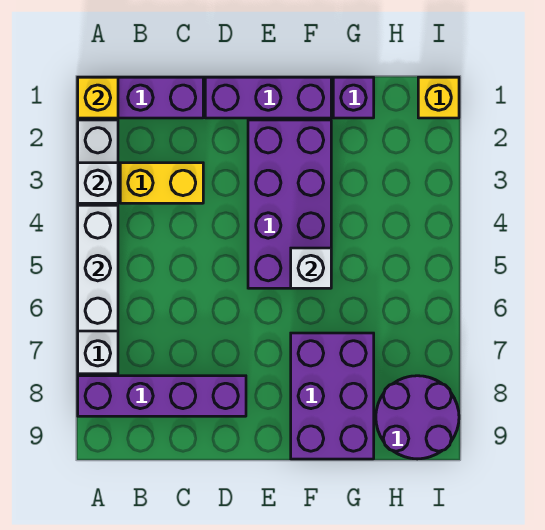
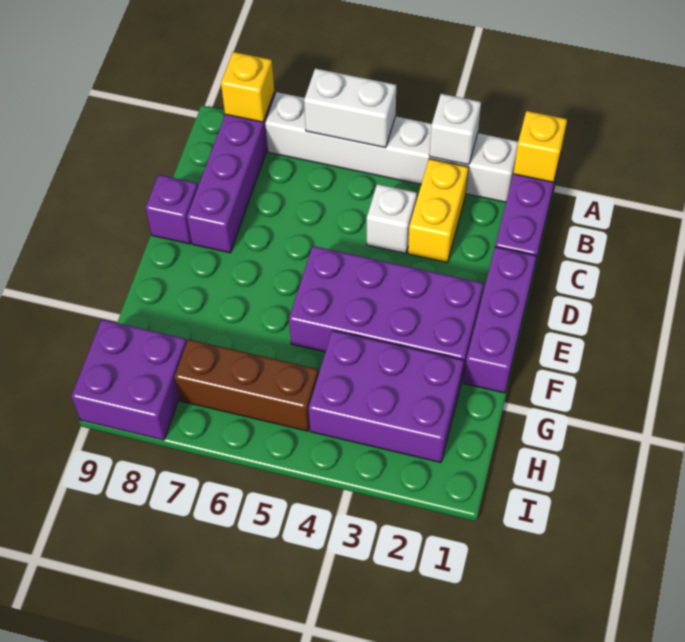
white brick A4:A6 level 2 -> white brick A5:A6 level 2
white brick F5 level 2 -> white brick C4 level 1
purple brick F7:G9 level 1 -> purple brick G2:H4 level 1
purple brick G1 level 1 -> purple brick D9 level 1
none -> brown brick H5:H7 level 1
purple round brick H8:I9 level 1 -> purple brick H8:I9 level 1
yellow brick I1 level 1 -> yellow brick A8 level 2

